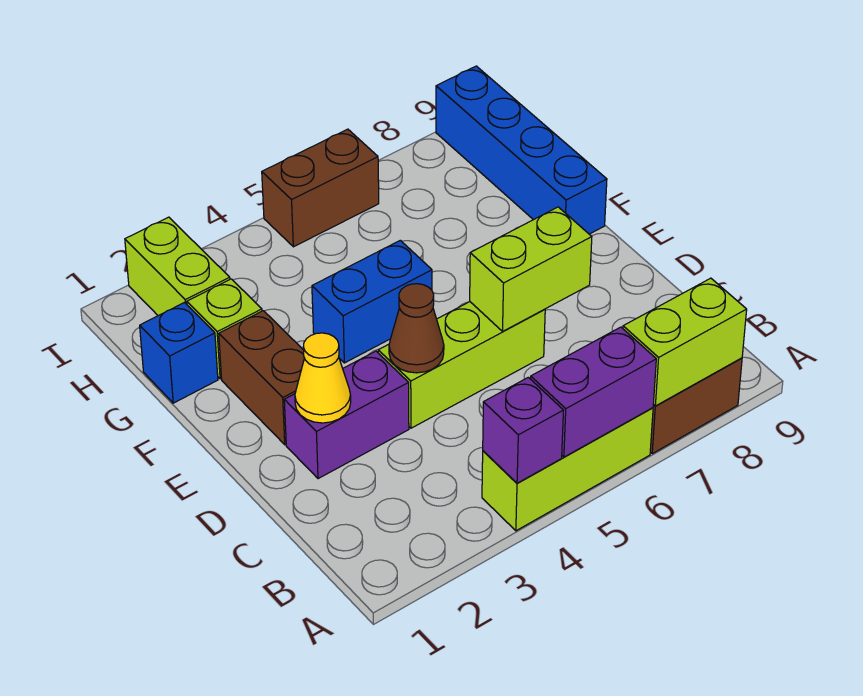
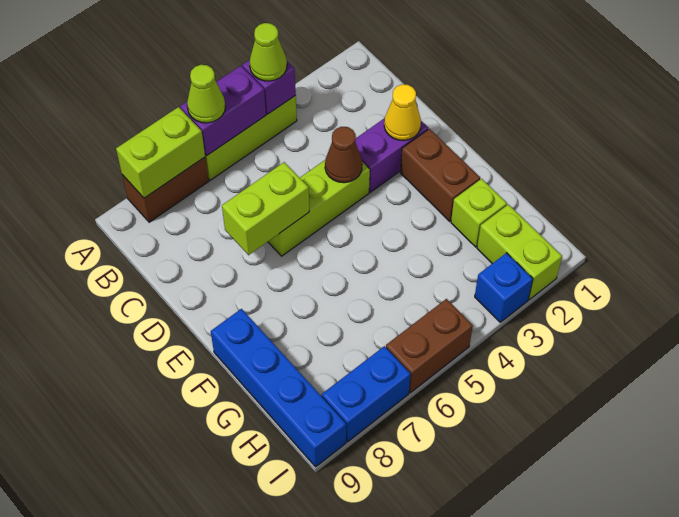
none -> lime cone A4 level 3
none -> lime cone A6 level 3
blue brick F4:F5 level 1 -> blue brick I7:I8 level 1
blue brick G1 level 1 -> blue brick I3 level 1

